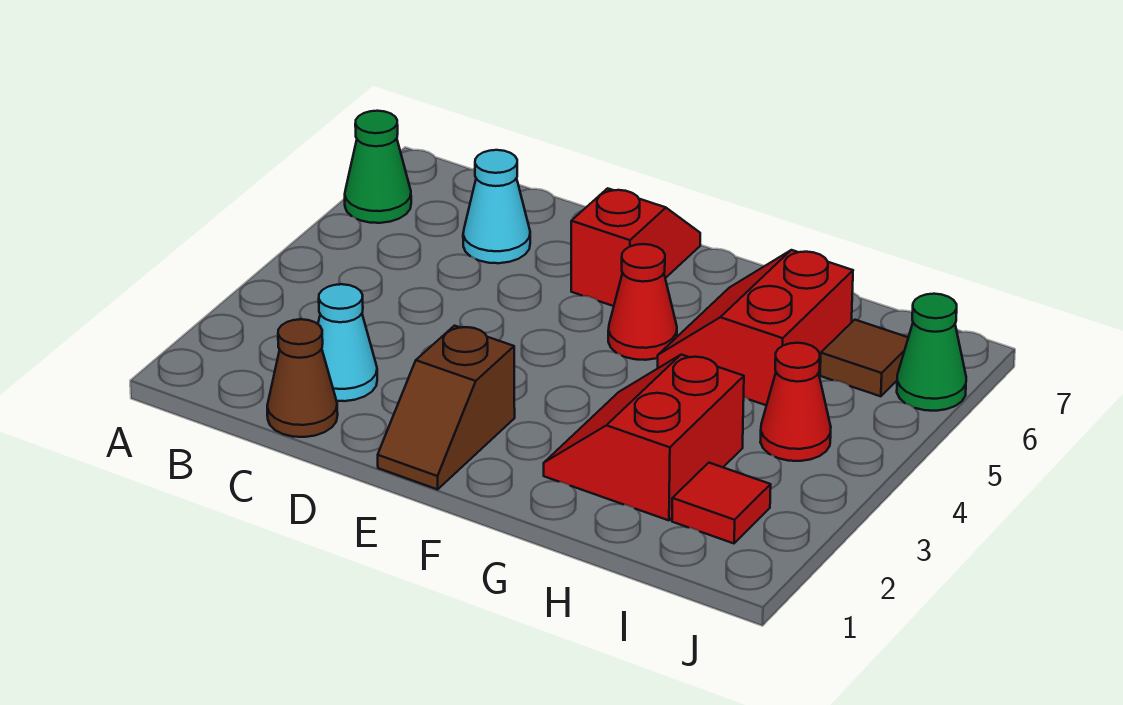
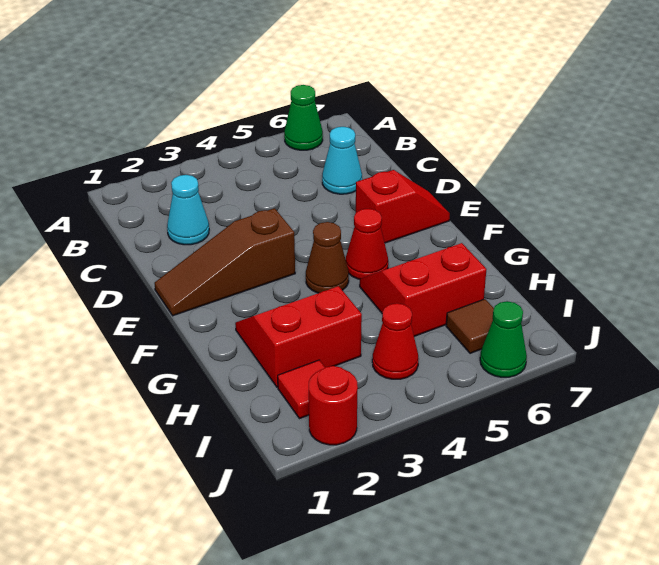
brown cone C1 level 1 -> brown cone F4 level 1
brown slope E1:E2 level 1 top 2 -> brown slope E1:E3 level 1 top 3
none -> red round brick J2 level 1

